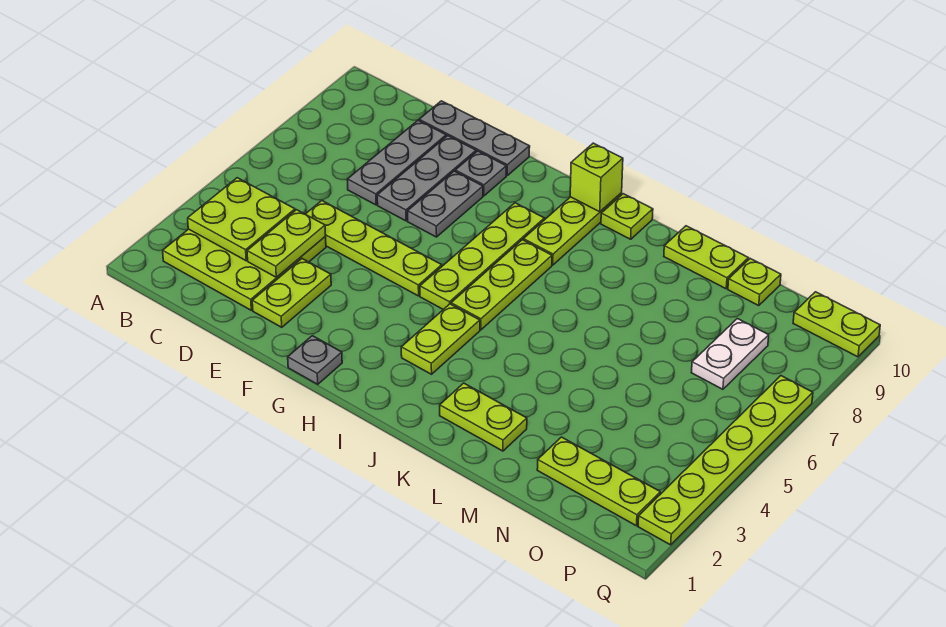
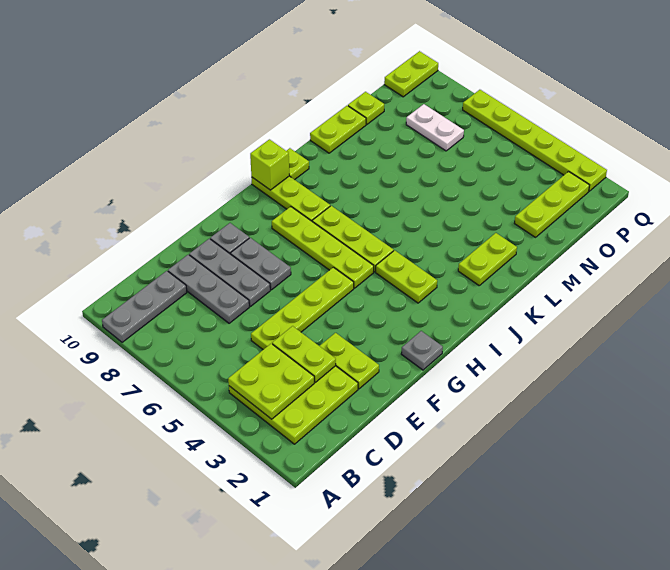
grey plate D10:F10 level 1 -> grey plate A9:C9 level 1

